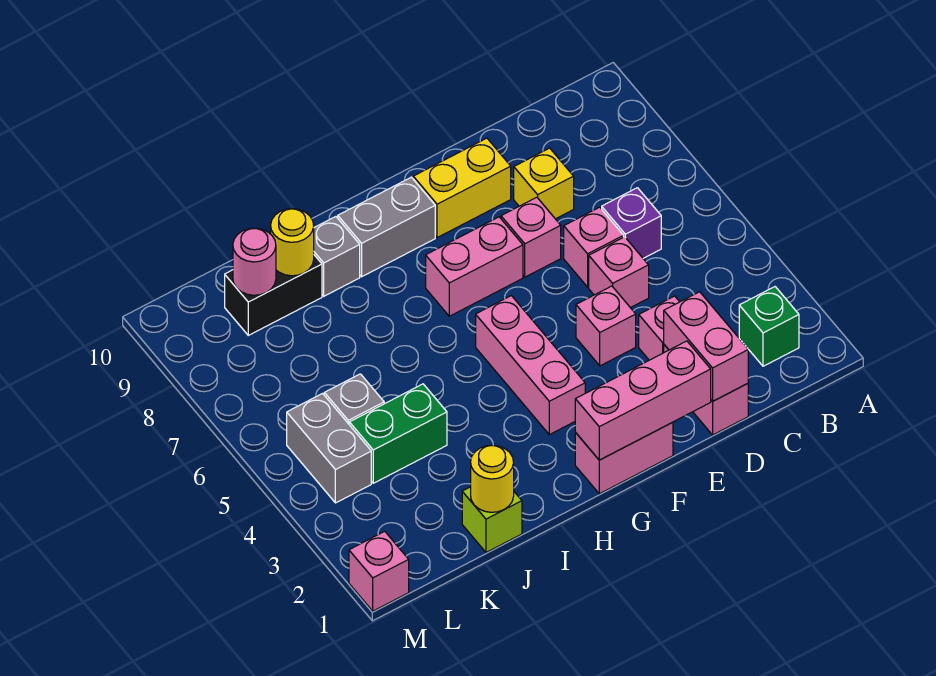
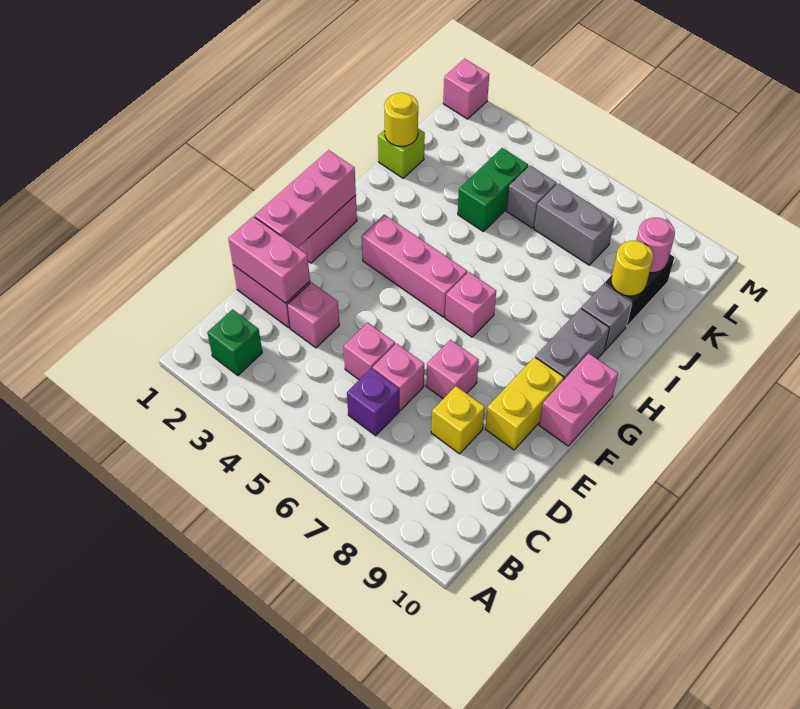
pink brick E4 level 1 -> pink brick G6 level 1
pink brick F7:G7 level 1 -> pink brick F10:G10 level 1
grey brick L4:L5 level 1 -> grey brick K6:K7 level 1

